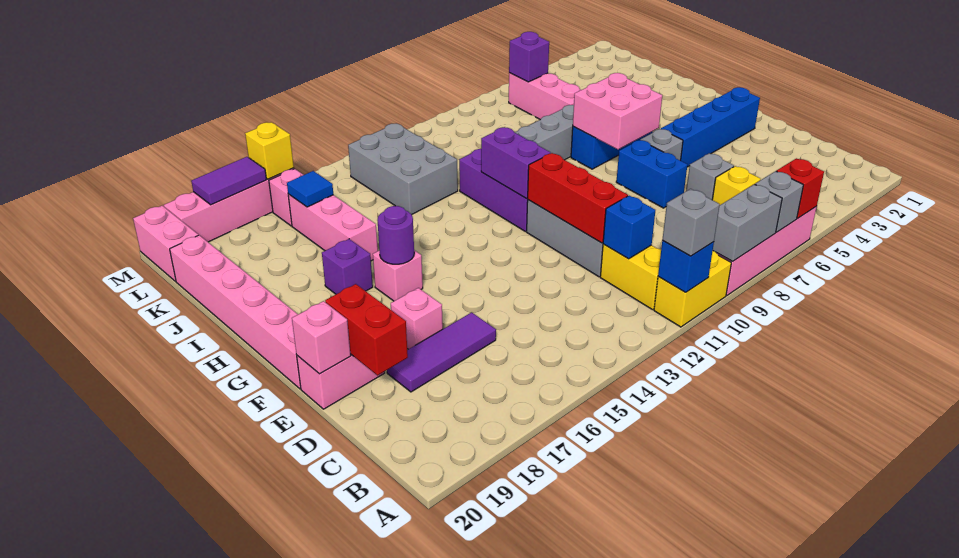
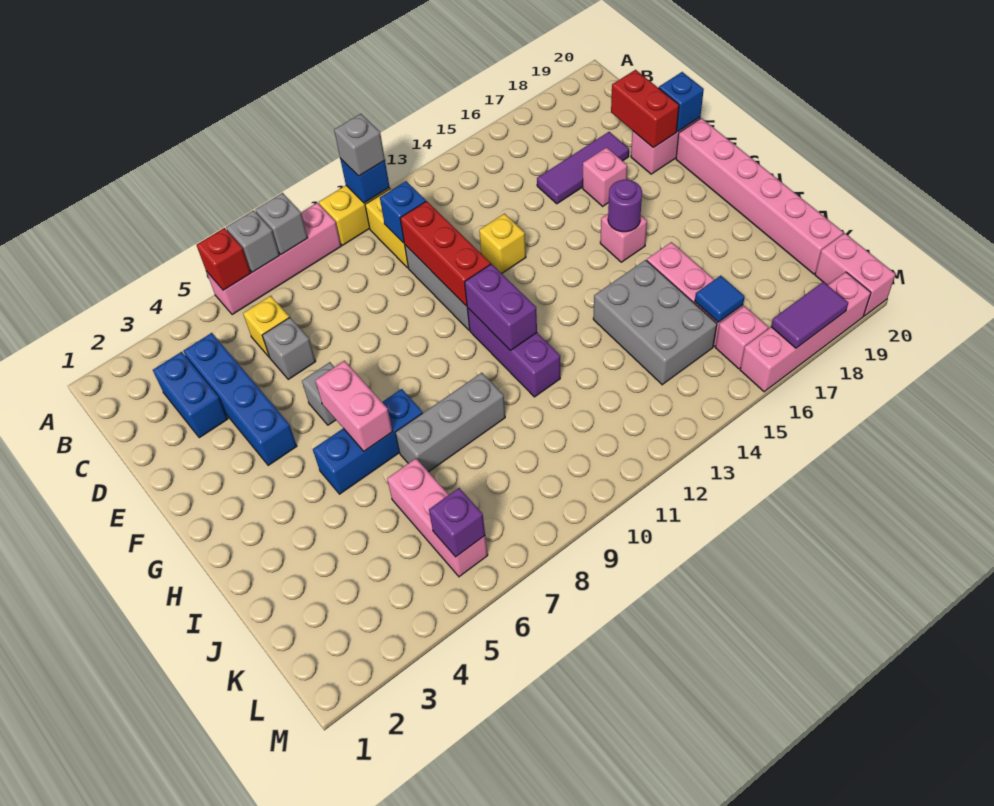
grey brick A8:A9 level 2 -> grey brick A8 level 2
blue brick E7:F7 level 1 -> blue brick C3:D3 level 1
pink brick E20 level 2 -> blue brick E20 level 2
blue brick F2:F5 level 1 -> blue brick C4:F4 level 1
pink brick G6:H7 level 2 -> pink brick G6:H6 level 2
purple brick H17 level 1 -> none
grey brick J12:L13 level 1 -> grey brick I14:K15 level 1
yellow brick M16 level 2 -> yellow brick E13 level 1

